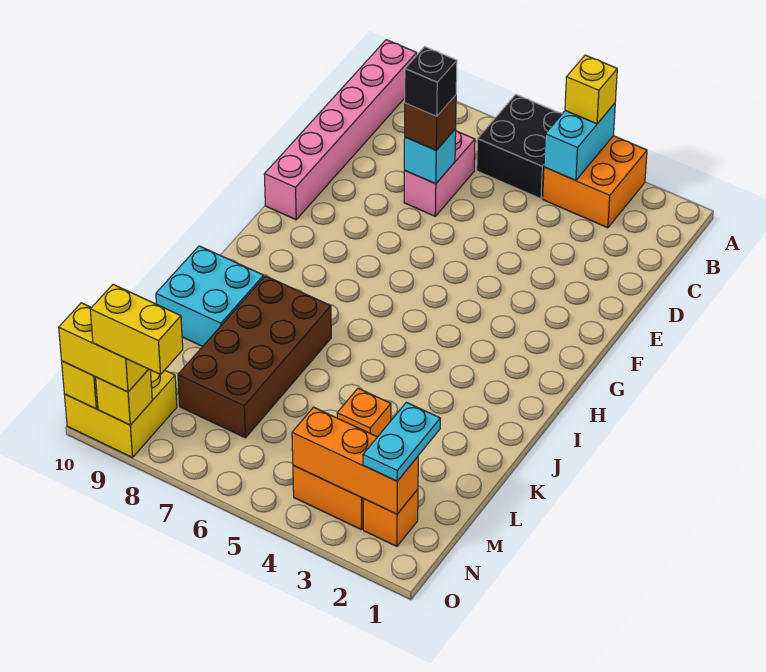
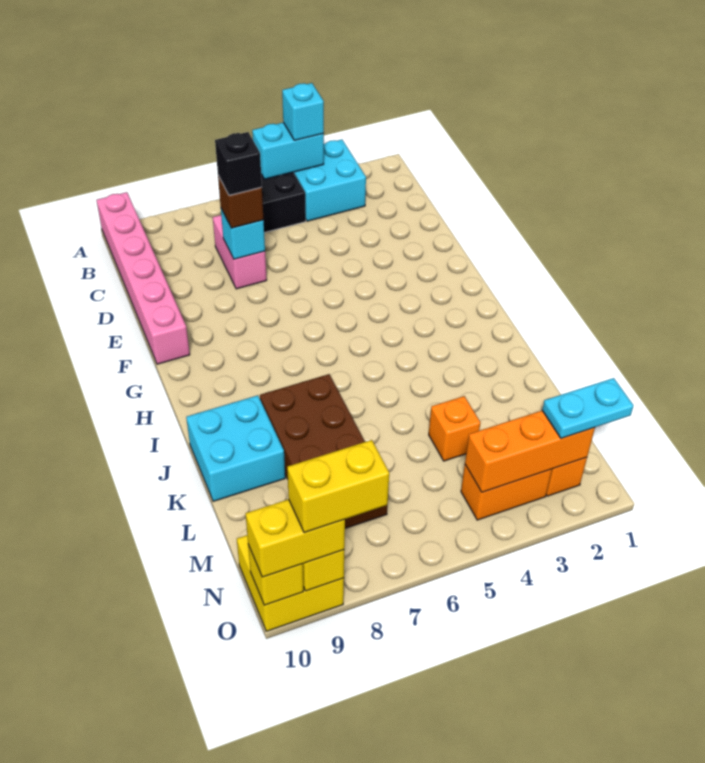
orange brick A3:B4 level 1 -> cyan brick A3:B4 level 1
cyan brick A4:B4 level 2 -> cyan brick A4:A5 level 2
yellow brick A4 level 3 -> cyan brick A4 level 3
cyan plate M2:N2 level 3 -> cyan plate N1:N2 level 3

